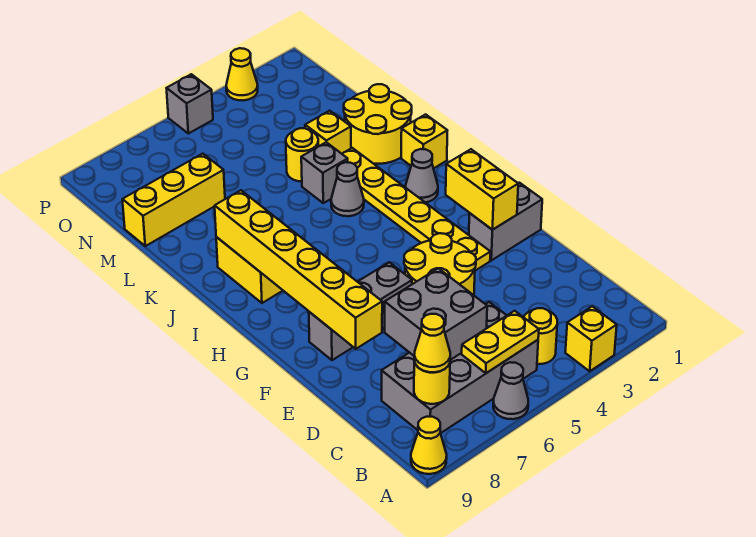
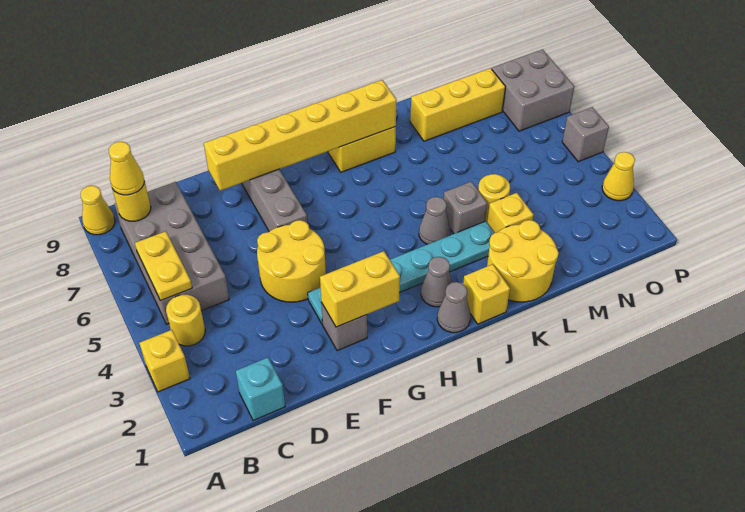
grey cone A6 level 1 -> grey cone I1 level 1
none -> cyan brick C1 level 1
grey brick C6:D7 level 2 -> grey brick O7:P8 level 1
grey brick F1:F2 level 1 -> grey brick F2 level 1
yellow plate F3:K3 level 1 -> cyan plate F3:K3 level 1
yellow brick M7:M9 level 1 -> yellow brick L8:N8 level 1

